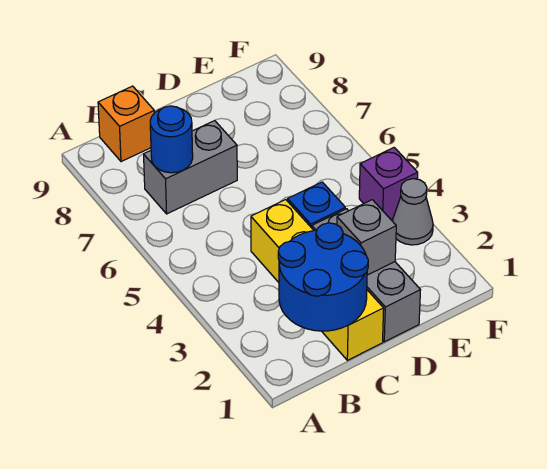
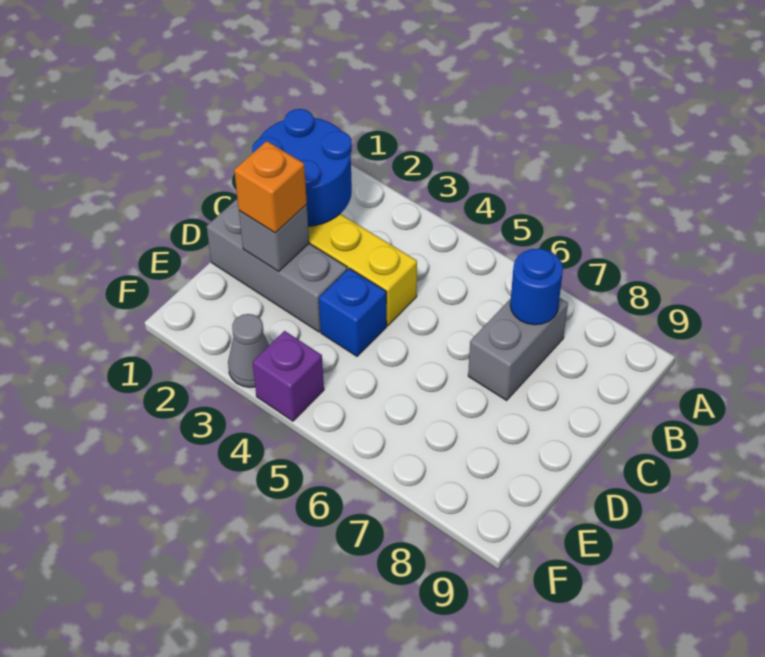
orange brick B9 level 1 -> orange brick D2 level 3

